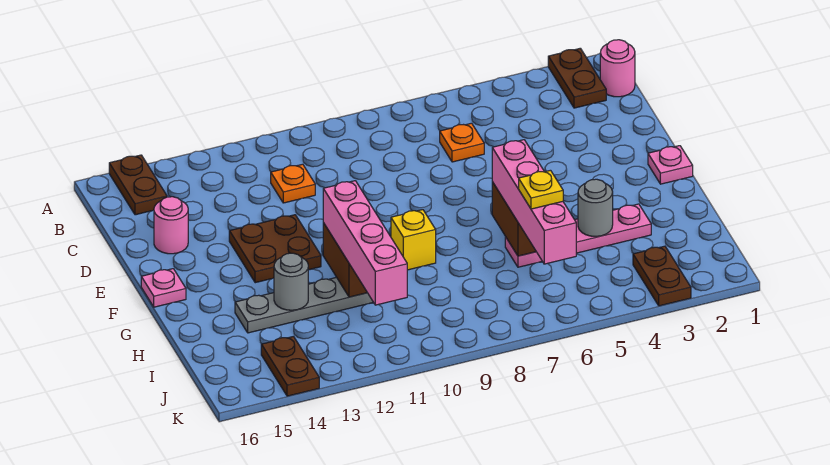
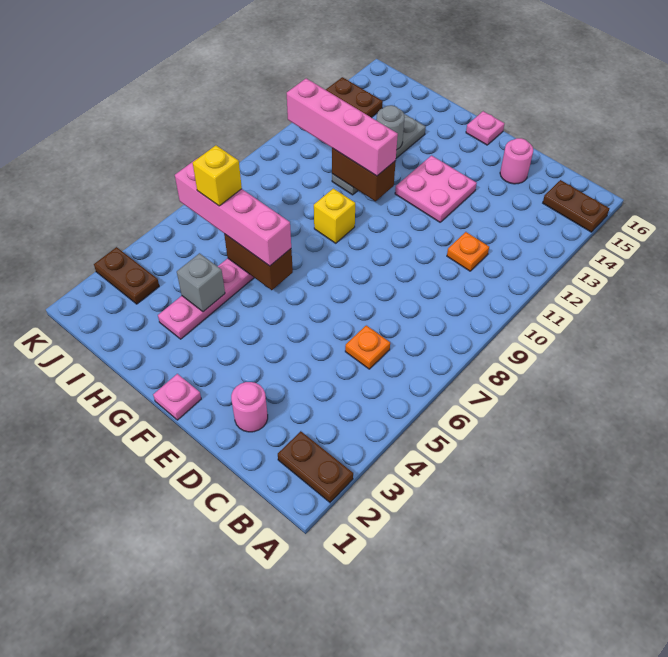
pink round brick B1 level 1 -> pink round brick D2 level 1
brown plate E12:F13 level 1 -> pink plate E12:F13 level 1
grey round brick H4 level 2 -> grey brick H4 level 2
yellow plate I6 level 4 -> yellow brick I6 level 4

